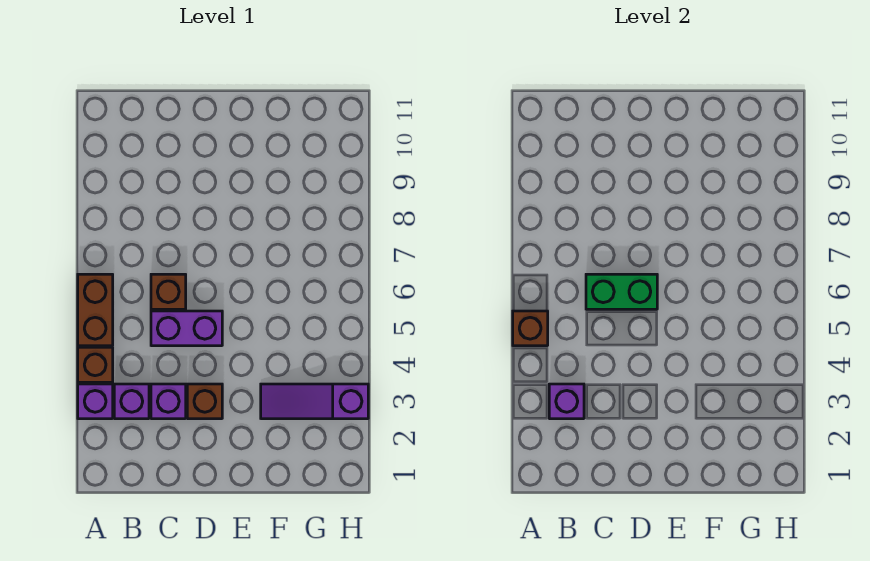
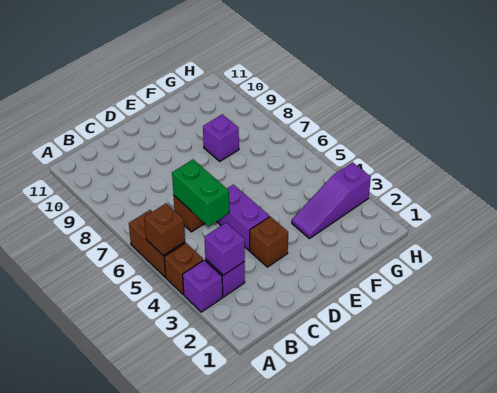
purple brick C3 level 1 -> purple brick F8 level 1
purple brick C5:D5 level 1 -> purple brick D4:D5 level 1
green brick C6:D6 level 2 -> green brick C5:C6 level 2

